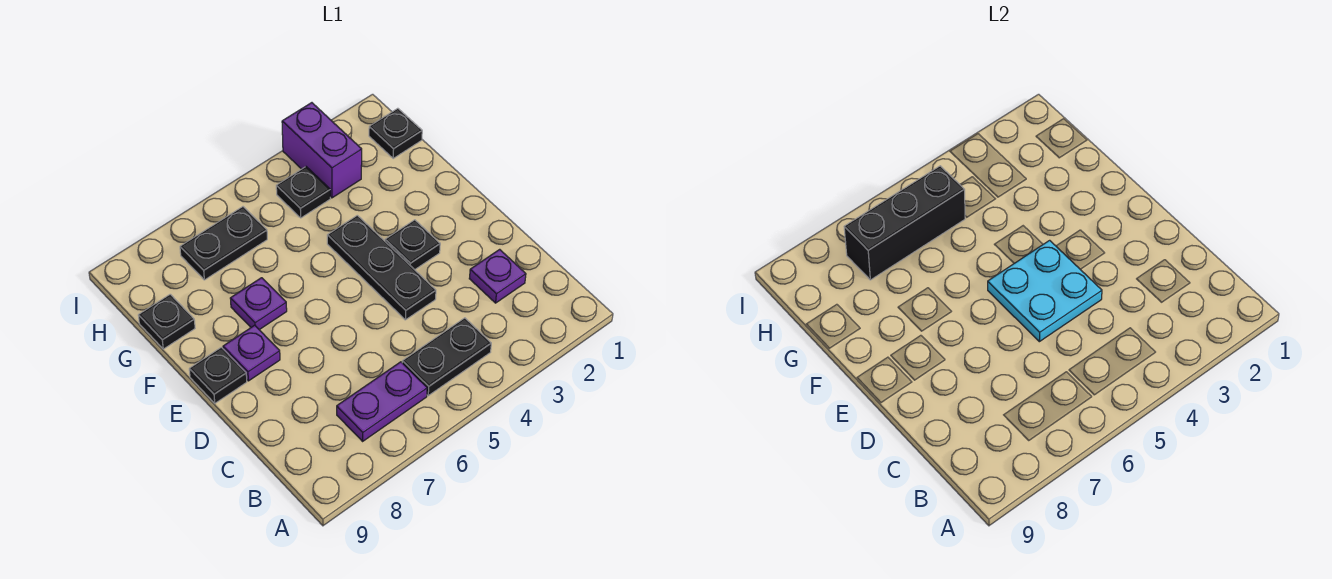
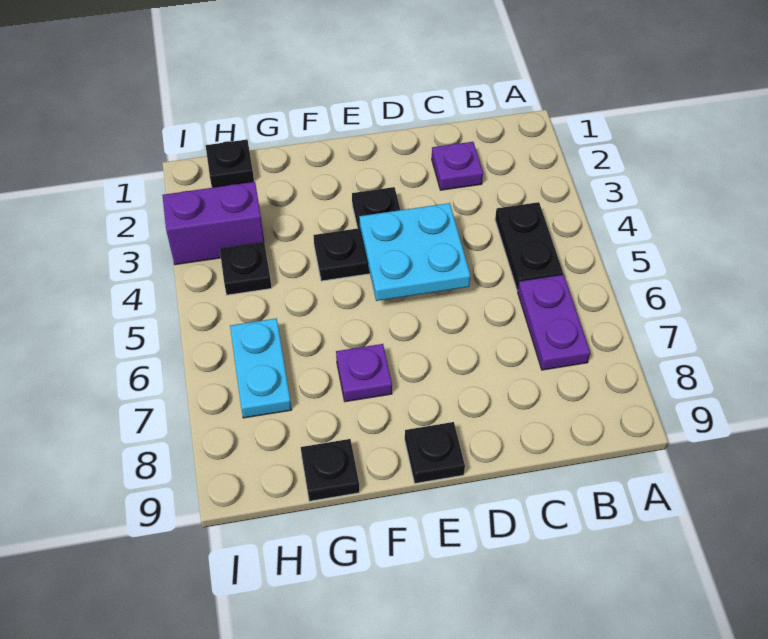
purple plate E8 level 1 -> none
black brick H5:H7 level 2 -> none
black plate H6:H7 level 1 -> cyan plate H6:H7 level 1

